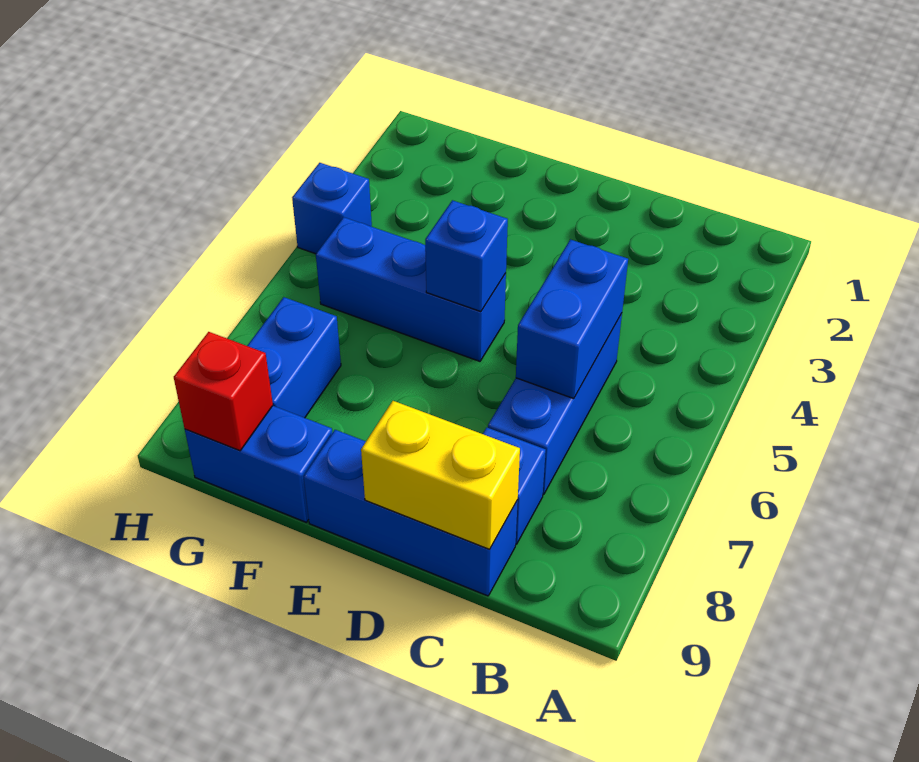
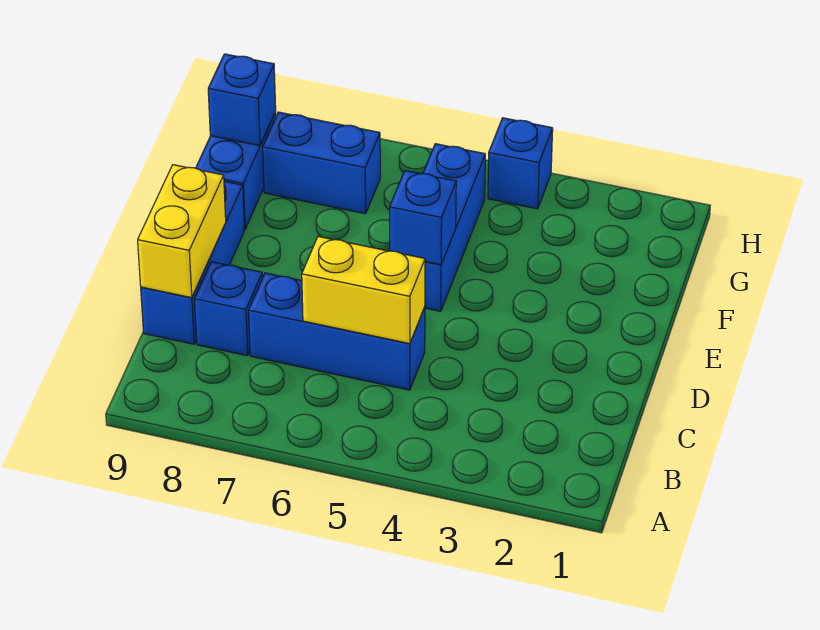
blue brick C5:C6 level 2 -> yellow brick C5:C6 level 2
red brick G9 level 2 -> blue brick G9 level 2

